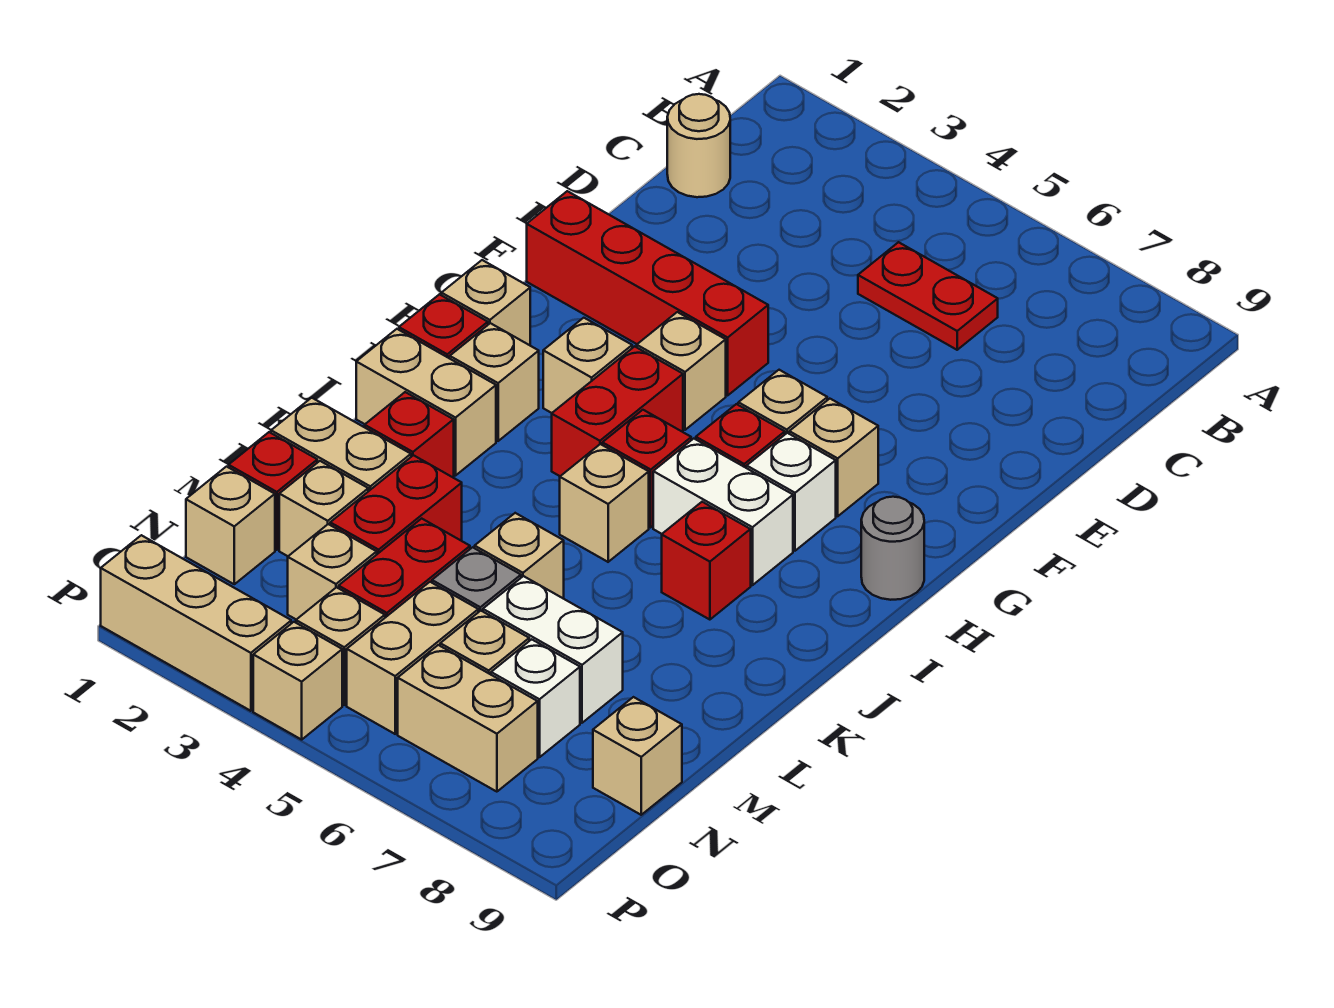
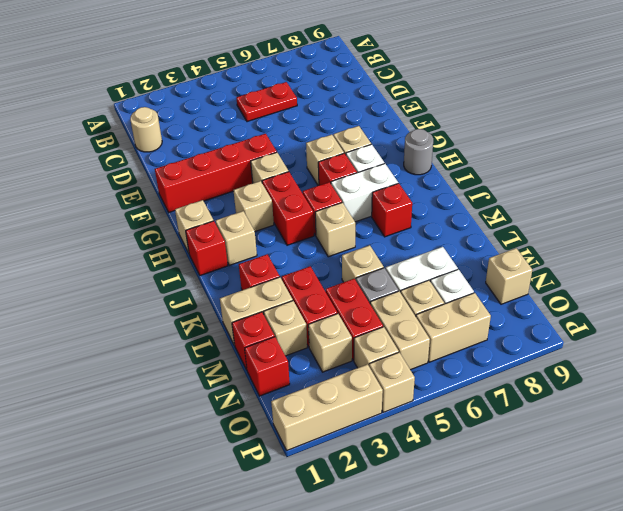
tan brick J1:J2 level 1 -> none
tan brick N1 level 1 -> red brick N1 level 1

